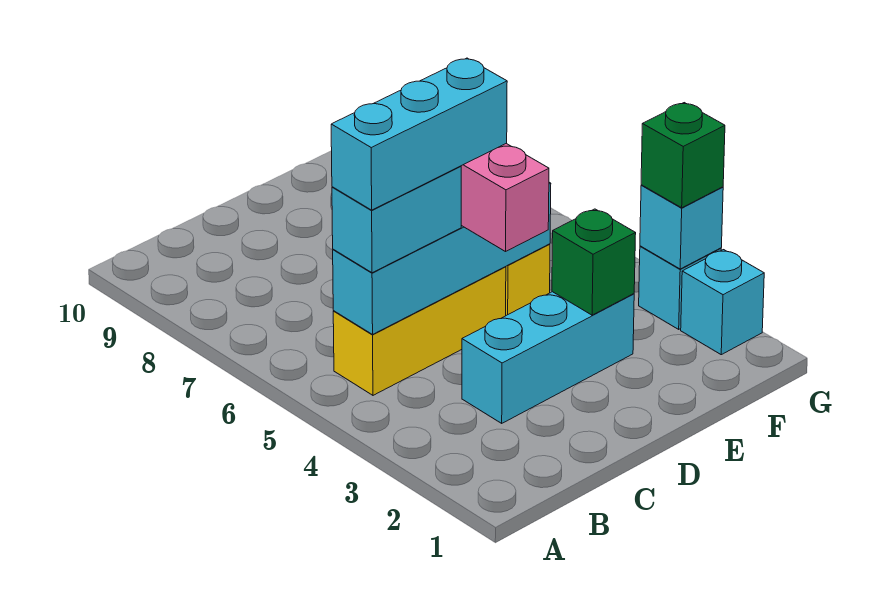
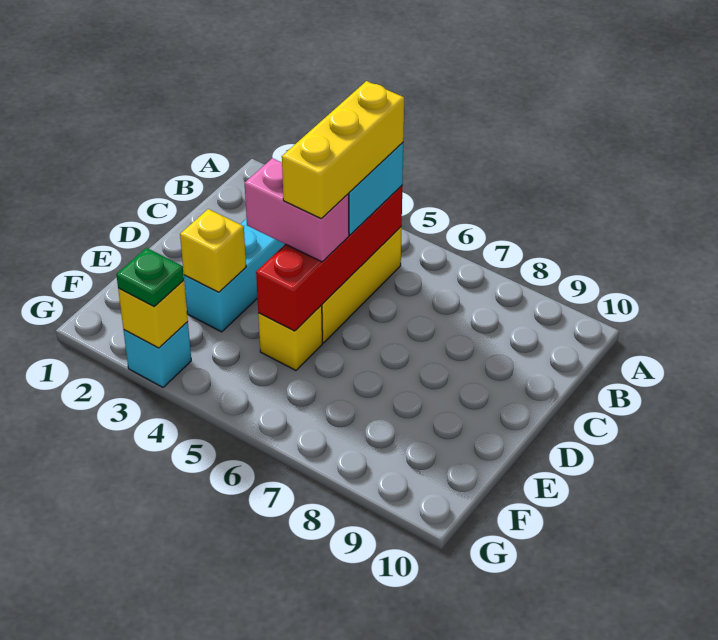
cyan brick B5:E5 level 2 -> red brick B5:E5 level 2
cyan brick B5:D5 level 4 -> yellow brick B5:D5 level 4
green brick E3 level 2 -> yellow brick E3 level 2
cyan brick G2 level 1 -> none
cyan brick G3 level 2 -> yellow brick G3 level 2
green brick G3 level 3 -> green plate G3 level 3

